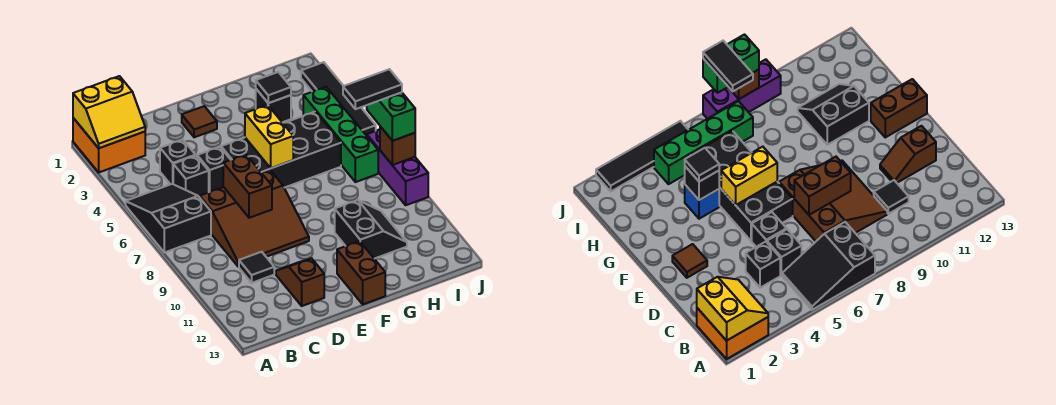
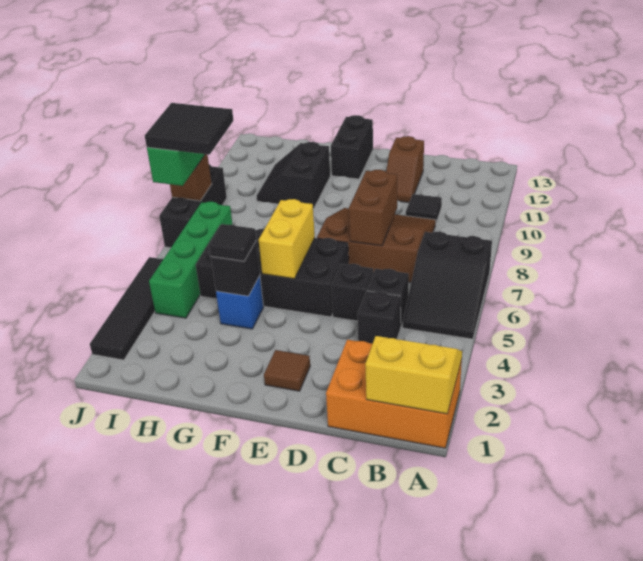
orange brick A1:B2 level 1 -> orange brick A1:C2 level 1
brown brick F12:F13 level 1 -> black brick F12:F13 level 1
black tile I7:J7 level 4 -> black tile I7:J8 level 4
purple brick J7:J9 level 1 -> black brick J7:J9 level 1

